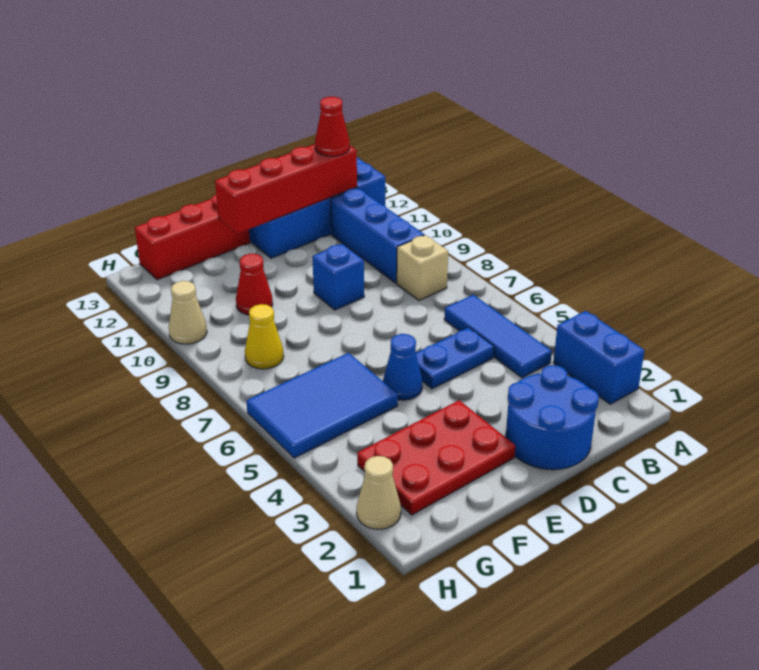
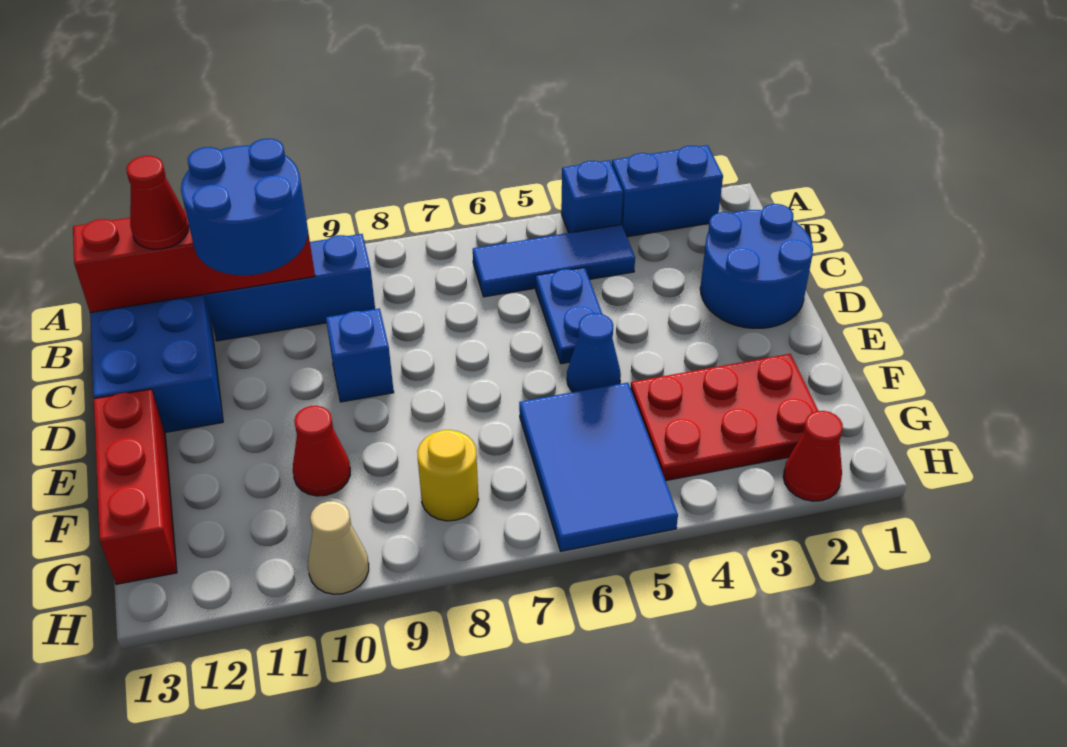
none -> blue brick A4 level 1
tan brick B8 level 1 -> none
none -> blue round brick B10:C11 level 3
red brick B12:E12 level 2 -> red brick B10:B13 level 2
red plate E2:G3 level 1 -> red plate F2:G4 level 1
yellow cone G8 level 1 -> yellow round brick G8 level 1
tan cone H2 level 1 -> red cone H2 level 1

